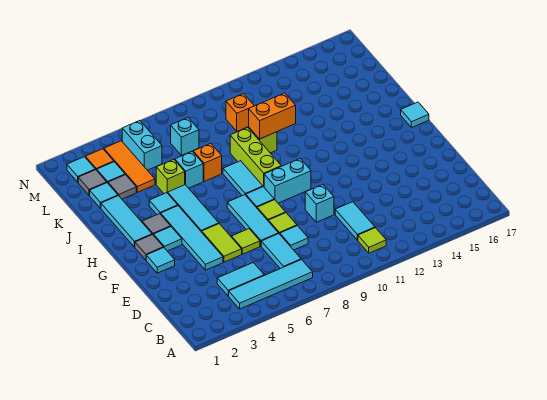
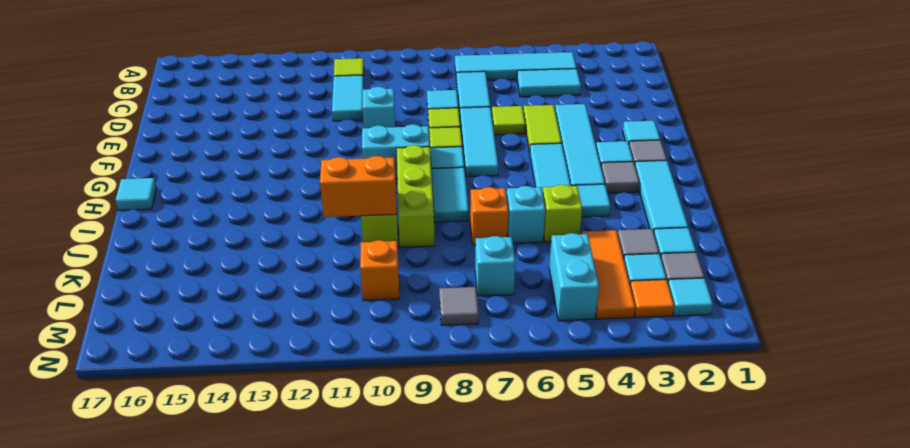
none -> grey tile M8 level 1

